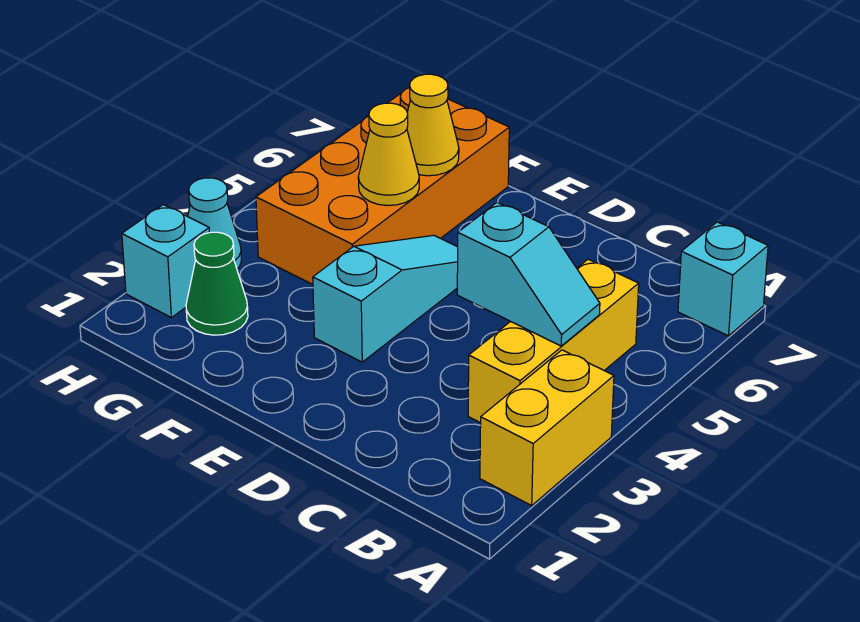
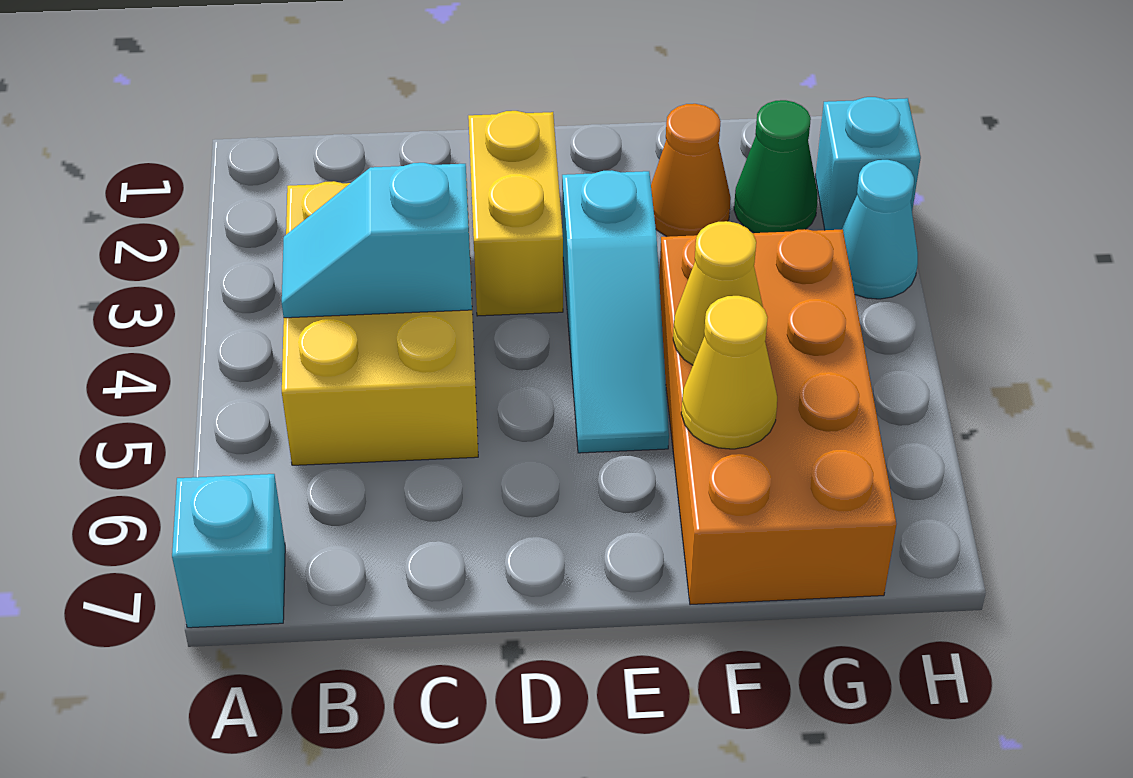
yellow brick A2:A3 level 1 -> yellow brick D2:D3 level 1
yellow brick B3:B5 level 1 -> yellow brick B3:C5 level 1
none -> orange cone F2 level 1

